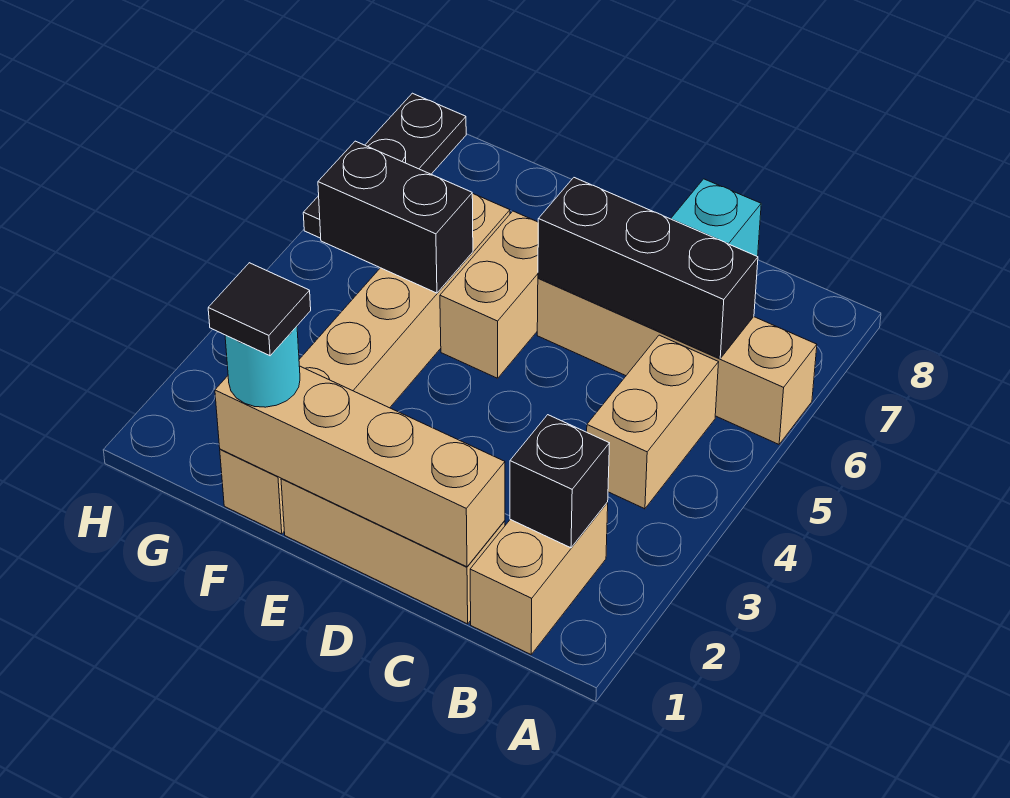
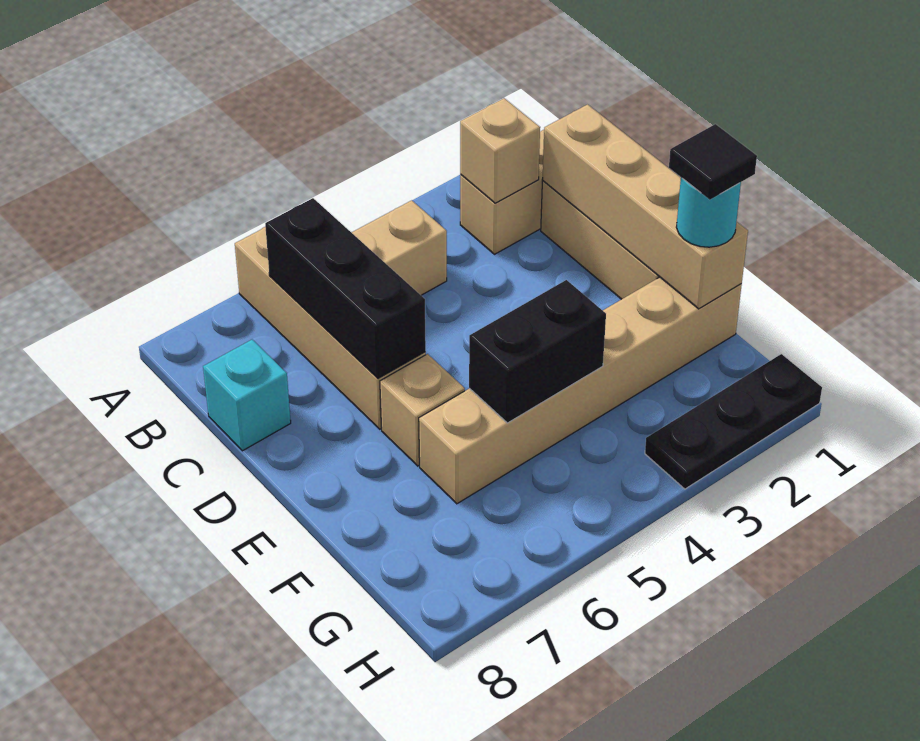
black brick B2 level 2 -> tan brick B2 level 2
tan brick E5:E6 level 1 -> tan brick E6 level 1
black brick F5:G5 level 2 -> black brick F4:F5 level 2
black plate H6:H8 level 1 -> black plate H1:H3 level 1

